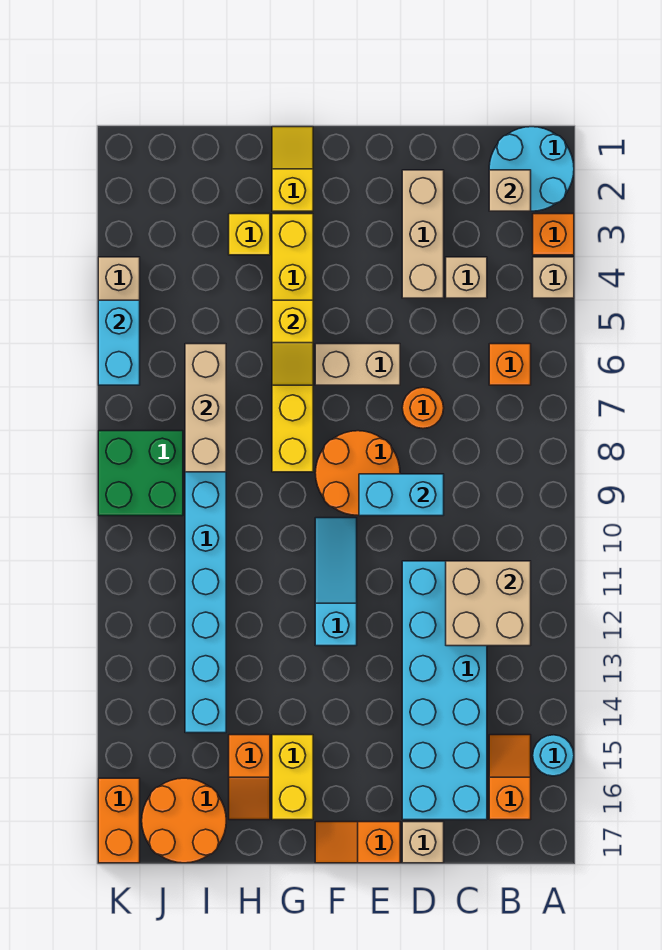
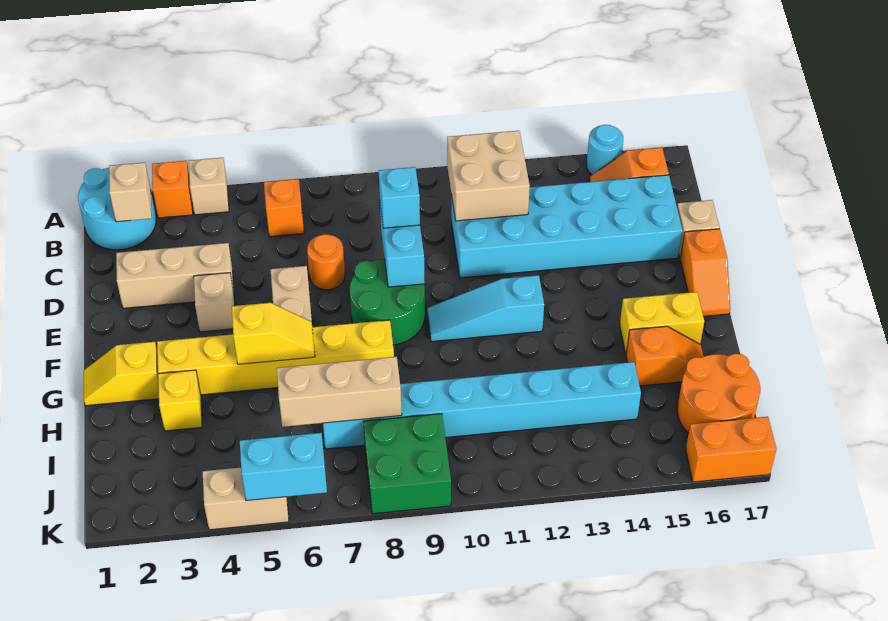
tan brick C4 level 1 -> tan brick E4 level 1
none -> cyan brick D9 level 3
orange round brick E8:F9 level 1 -> green round brick E8:F9 level 1

